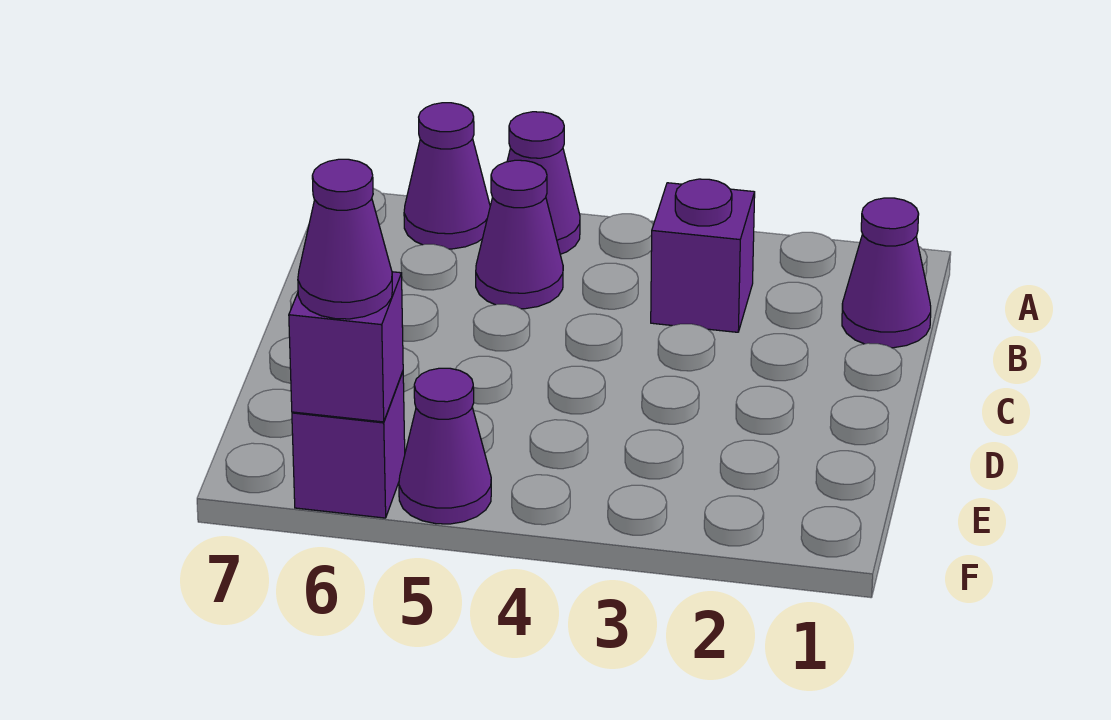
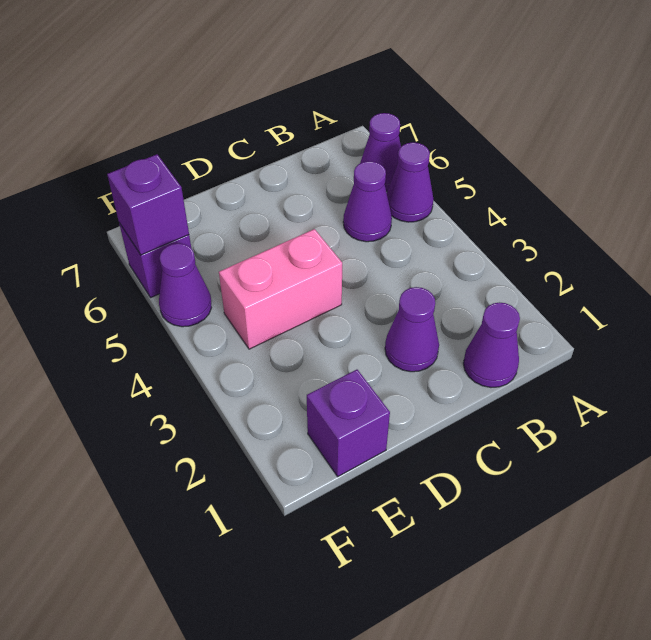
purple brick B3 level 1 -> purple brick E1 level 1
none -> pink brick D4:E4 level 1
purple cone F6 level 3 -> purple cone C2 level 1

